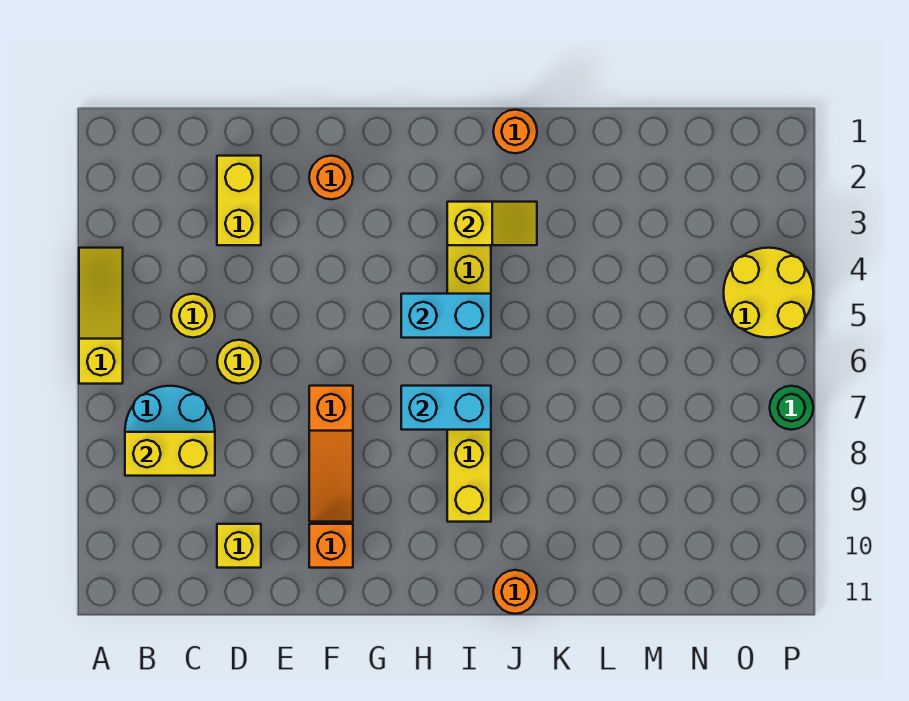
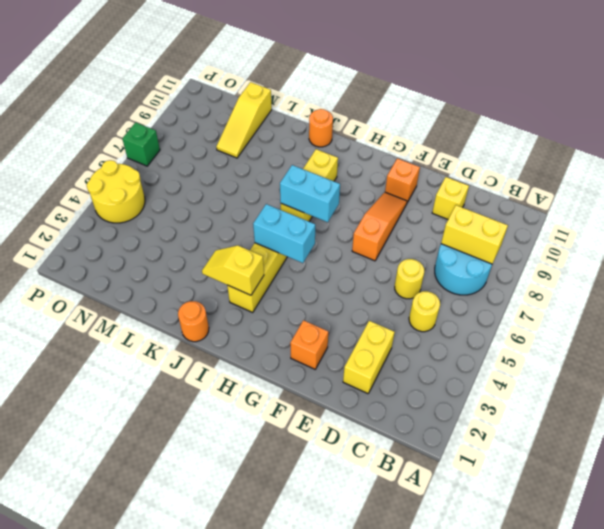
yellow slope A4:A6 level 1 top 6 -> yellow slope M9:M11 level 1 top 11
orange round brick F2 level 1 -> orange brick F2 level 1
green round brick P7 level 1 -> green brick P7 level 1

